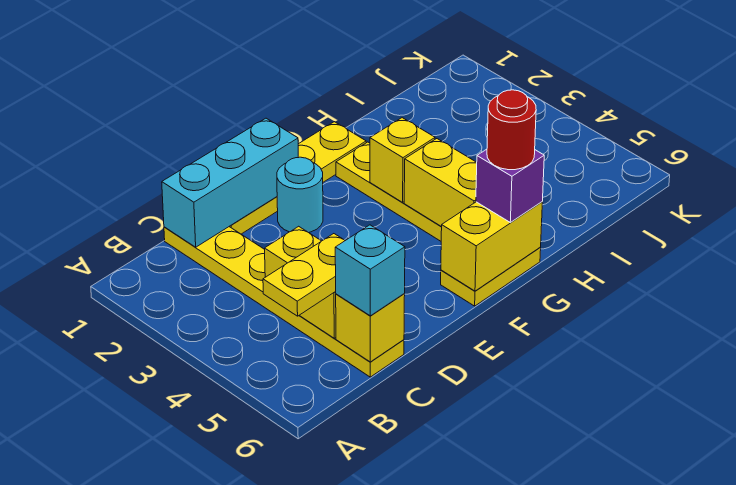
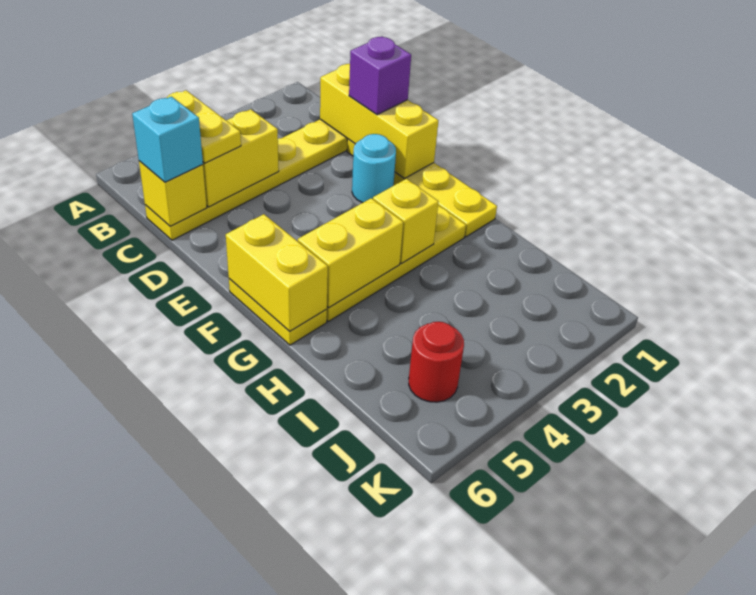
cyan brick C1:E1 level 2 -> yellow brick C1:E1 level 2
purple brick G6 level 3 -> purple brick D1 level 3
red round brick G6 level 4 -> red round brick J5 level 1

